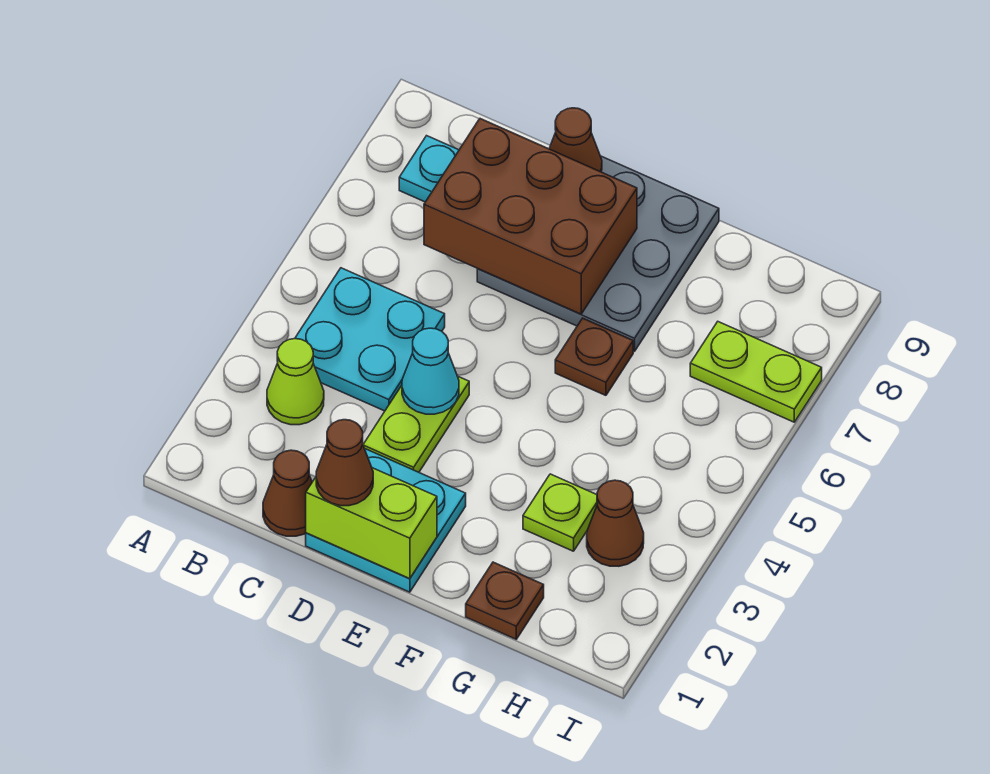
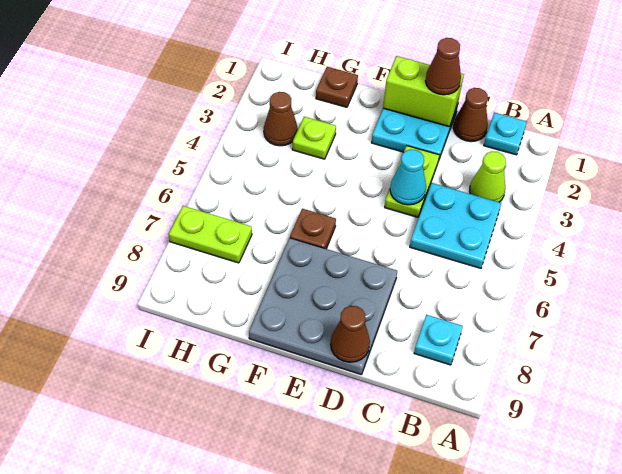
none -> cyan plate B1 level 1
brown brick C7:E8 level 2 -> none

